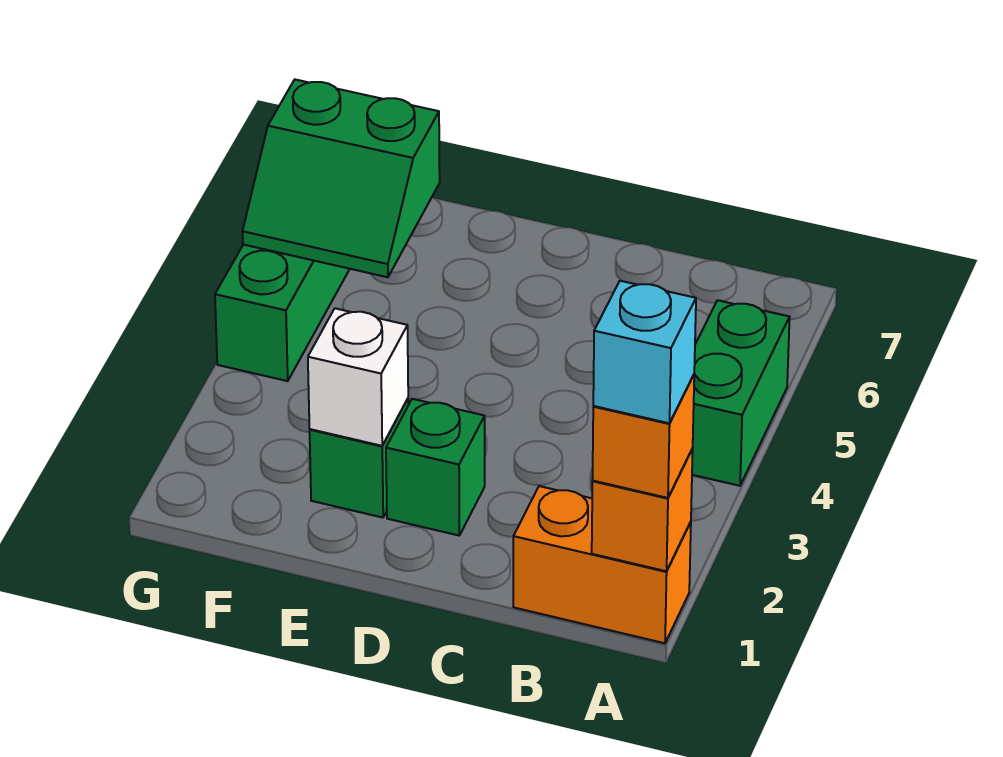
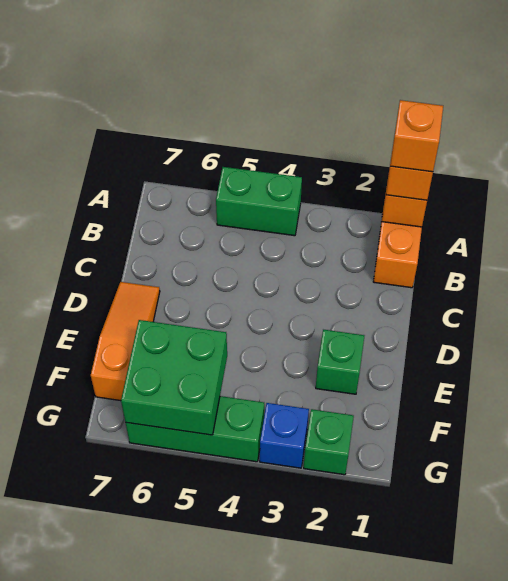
cyan brick A1 level 4 -> orange brick A1 level 4
green brick D2 level 1 -> green brick G2 level 1
none -> orange slope D7:F7 level 1 top F
white brick E2 level 2 -> none
green slope F5:G6 level 2 top 6 -> green brick F5:G6 level 2
none -> blue brick G3 level 1

